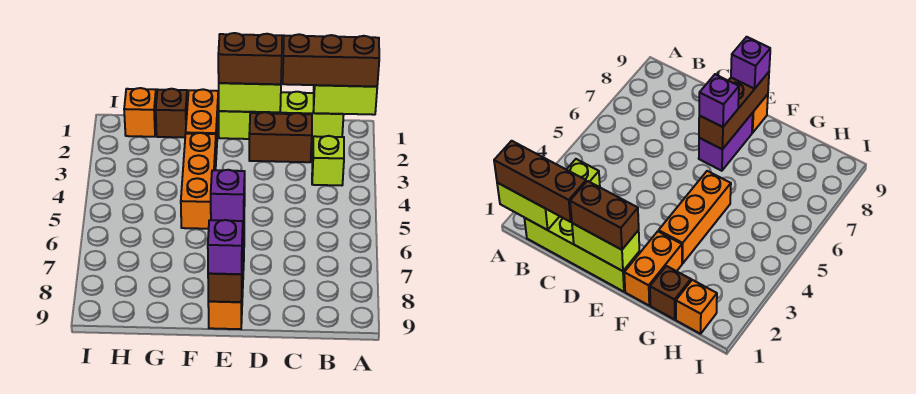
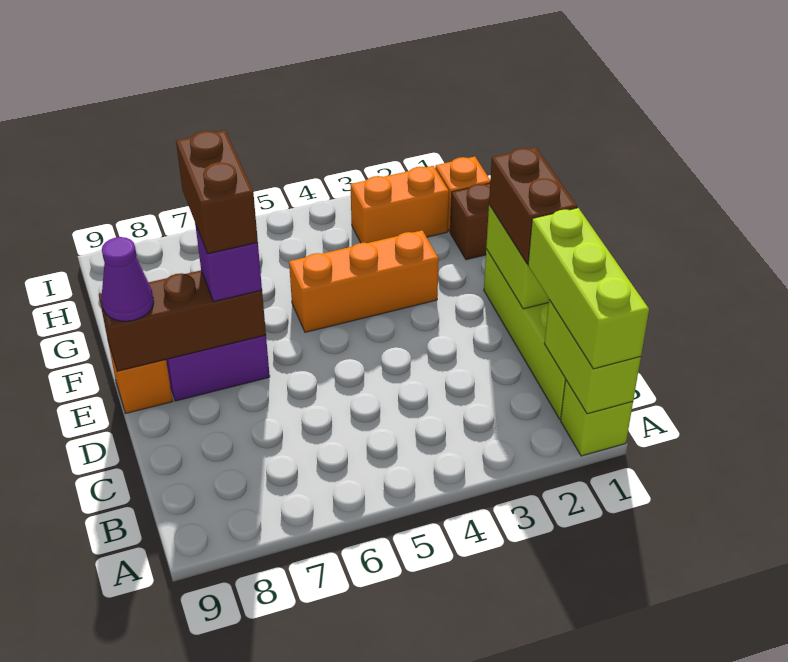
brown brick A1:C1 level 3 -> lime brick A1:C1 level 3
lime brick B3 level 1 -> lime brick A1 level 1
brown brick C2:D2 level 1 -> brown brick E7:F7 level 4
purple brick E9 level 3 -> purple cone E9 level 3
orange brick F1:F2 level 1 -> orange brick H2:H3 level 1

